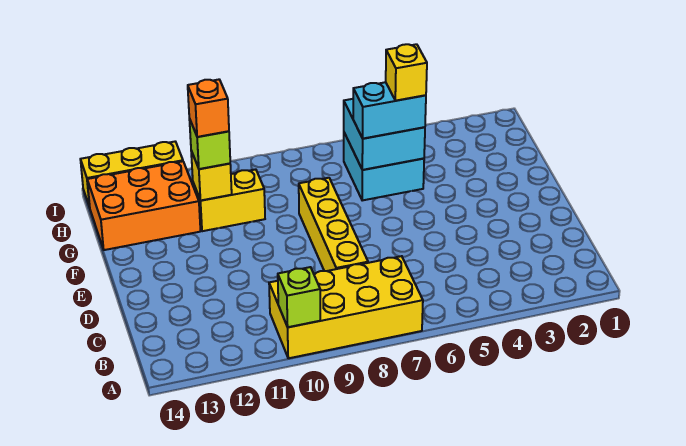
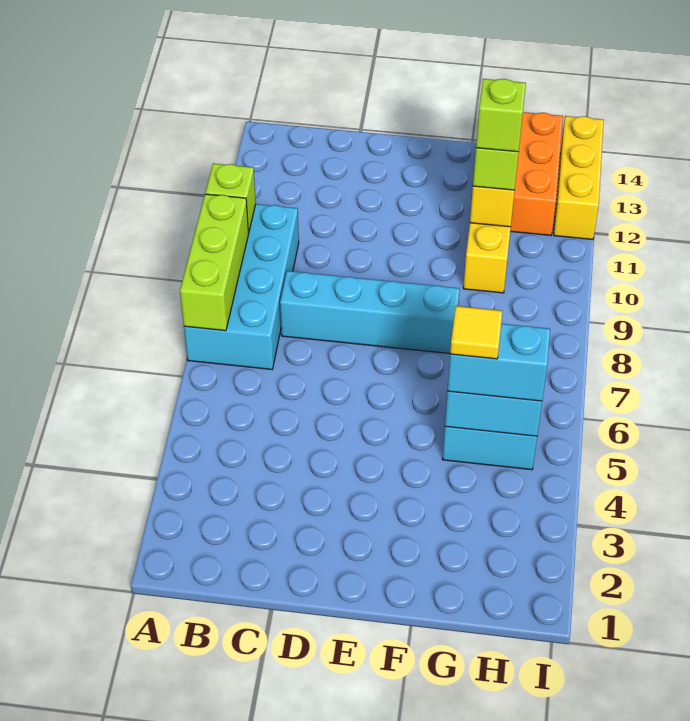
yellow brick A7:B10 level 1 -> cyan brick A7:B10 level 1
none -> lime brick A7:A9 level 2
yellow brick C8:F8 level 1 -> cyan brick C8:F8 level 1
cyan brick G5:G6 level 3 -> cyan brick G5:H5 level 3
yellow brick G5 level 4 -> yellow tile G5 level 4
orange brick G11 level 4 -> lime brick G11 level 4

